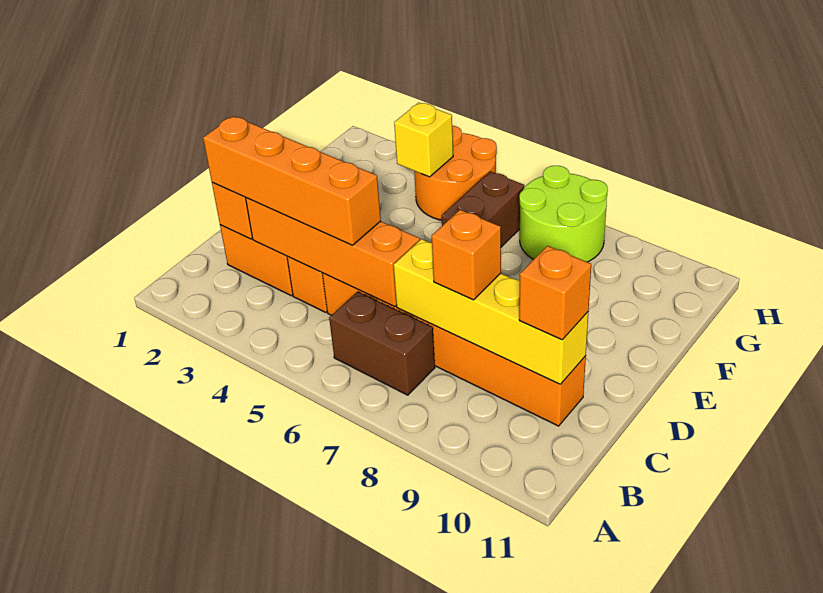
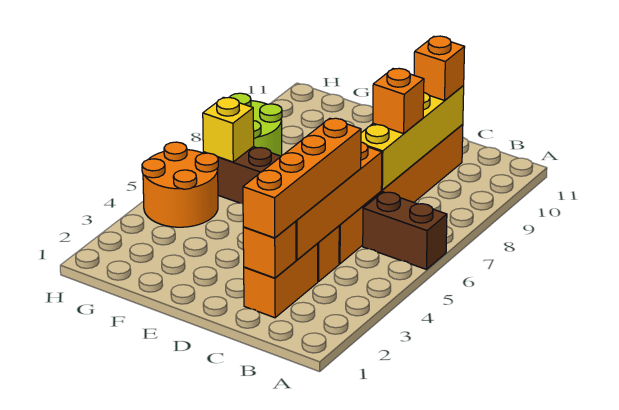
brown brick B6:B7 level 1 -> brown brick A6:B6 level 1
yellow brick G4 level 2 -> yellow brick G6 level 2

